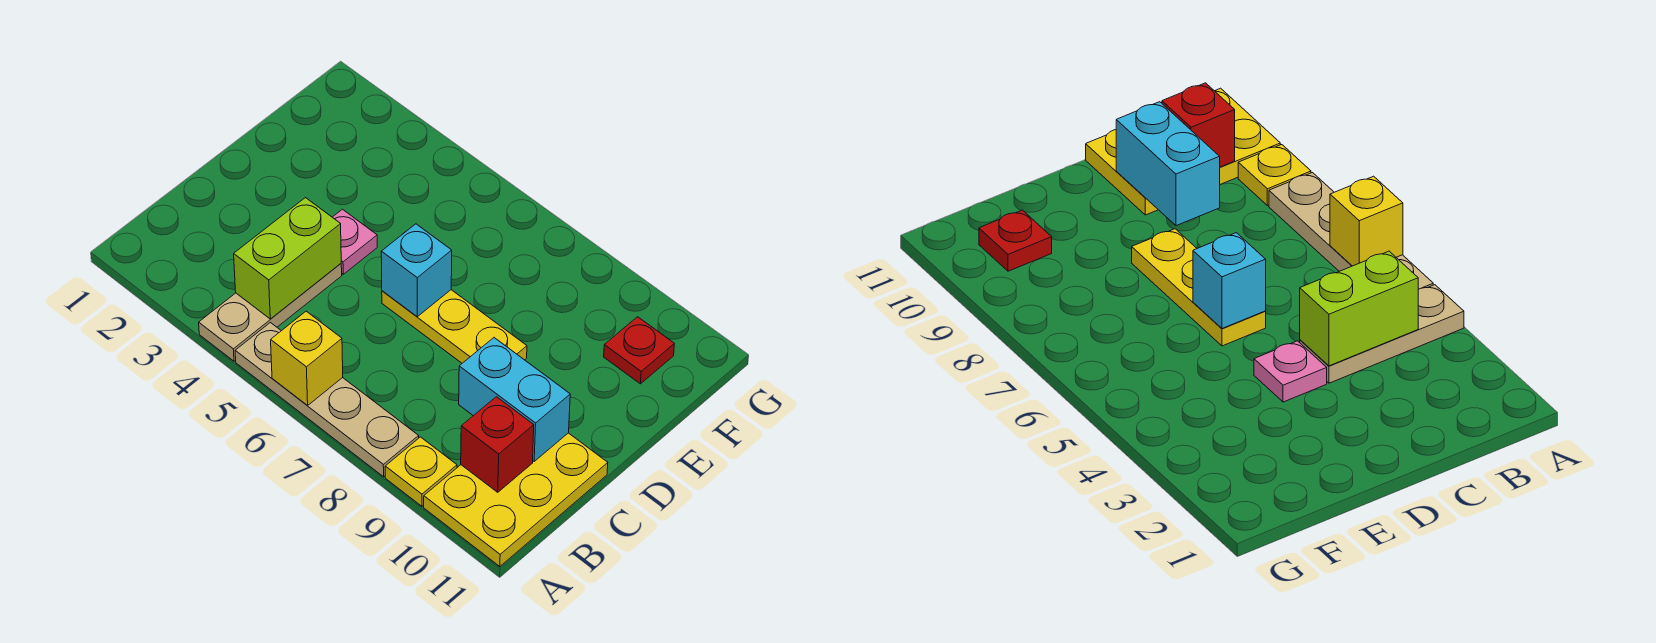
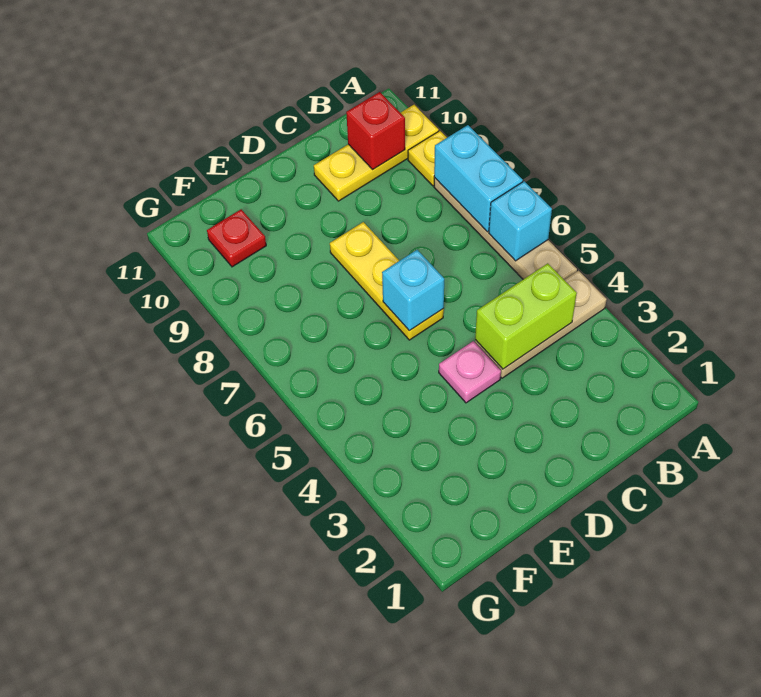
yellow brick A6 level 2 -> cyan brick A6 level 2
yellow plate A10:C11 level 1 -> yellow plate A10:C10 level 1
cyan brick C9:C10 level 2 -> cyan brick A7:A8 level 2

